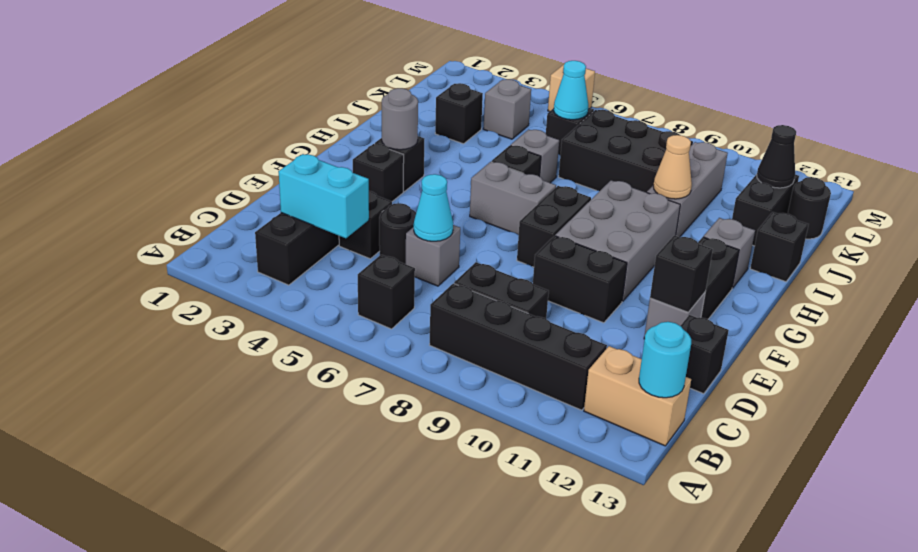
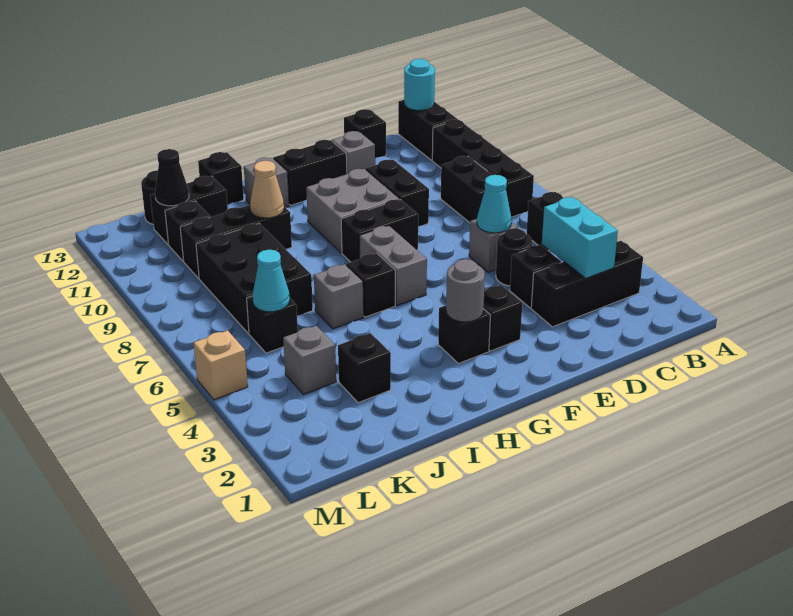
tan brick B12:B13 level 1 -> black brick B12:B13 level 1
black brick E12 level 2 -> black brick K11 level 1
grey brick F9:H10 level 1 -> grey brick F9:G10 level 1
grey brick I10:K10 level 1 -> black brick I10:K10 level 1

